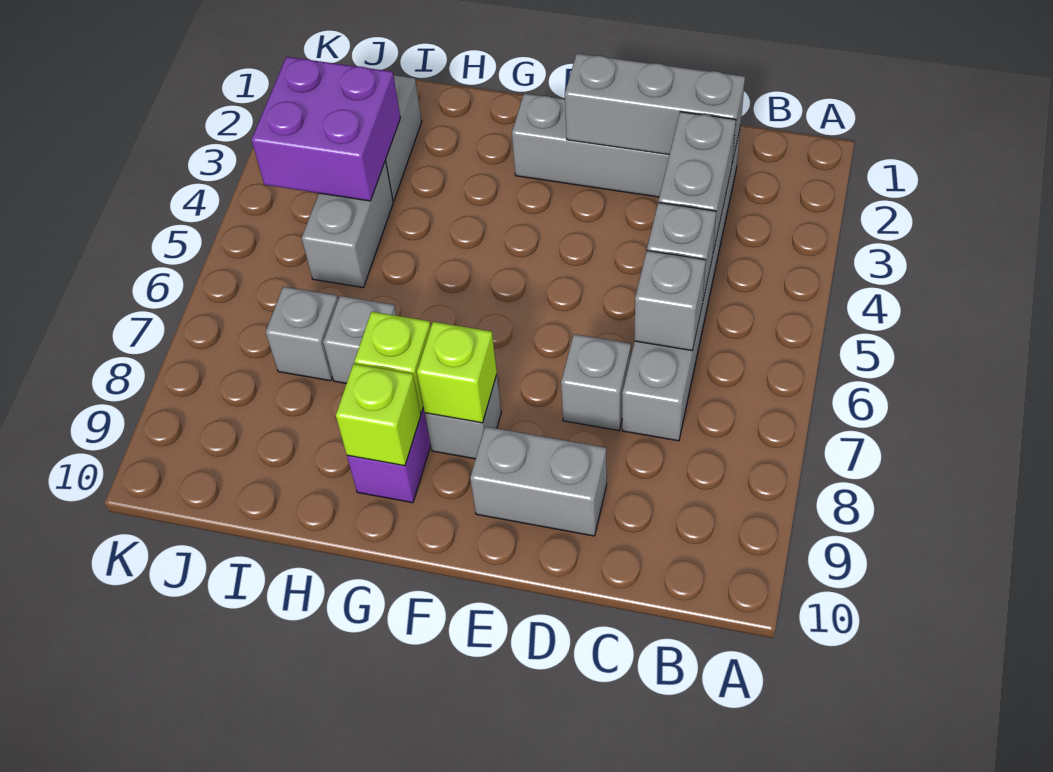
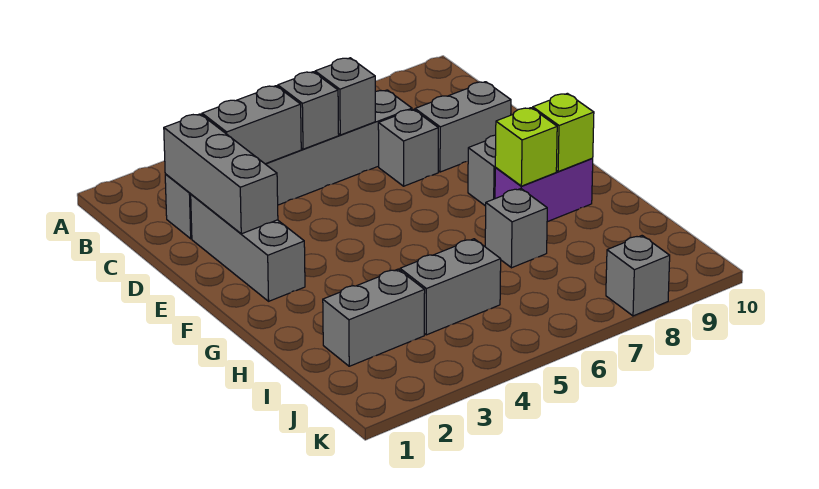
grey brick D9:E9 level 1 -> grey brick D8:D9 level 1
lime brick F8 level 2 -> none
purple brick I3:J4 level 2 -> none
grey brick I7 level 1 -> grey brick K8 level 1

